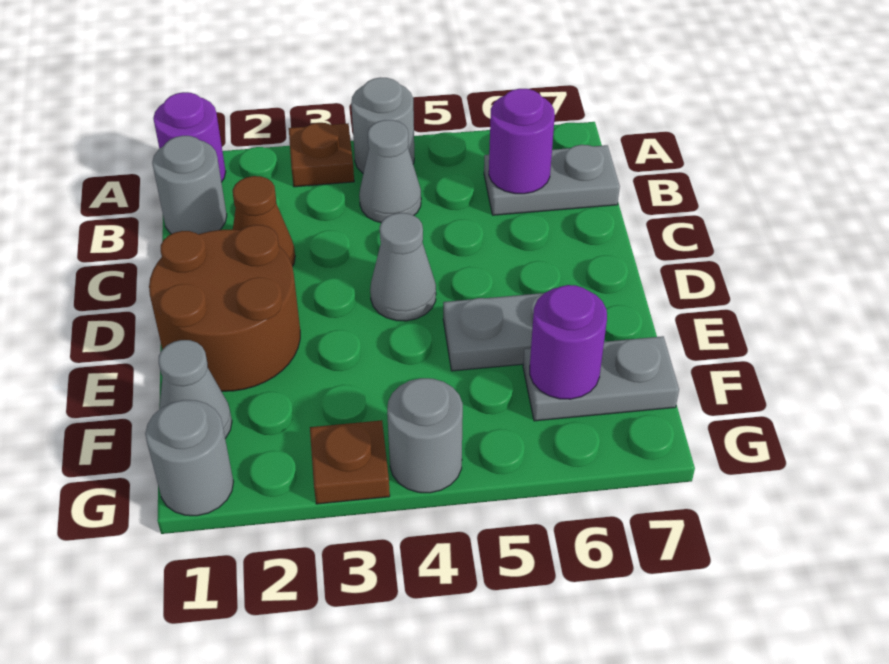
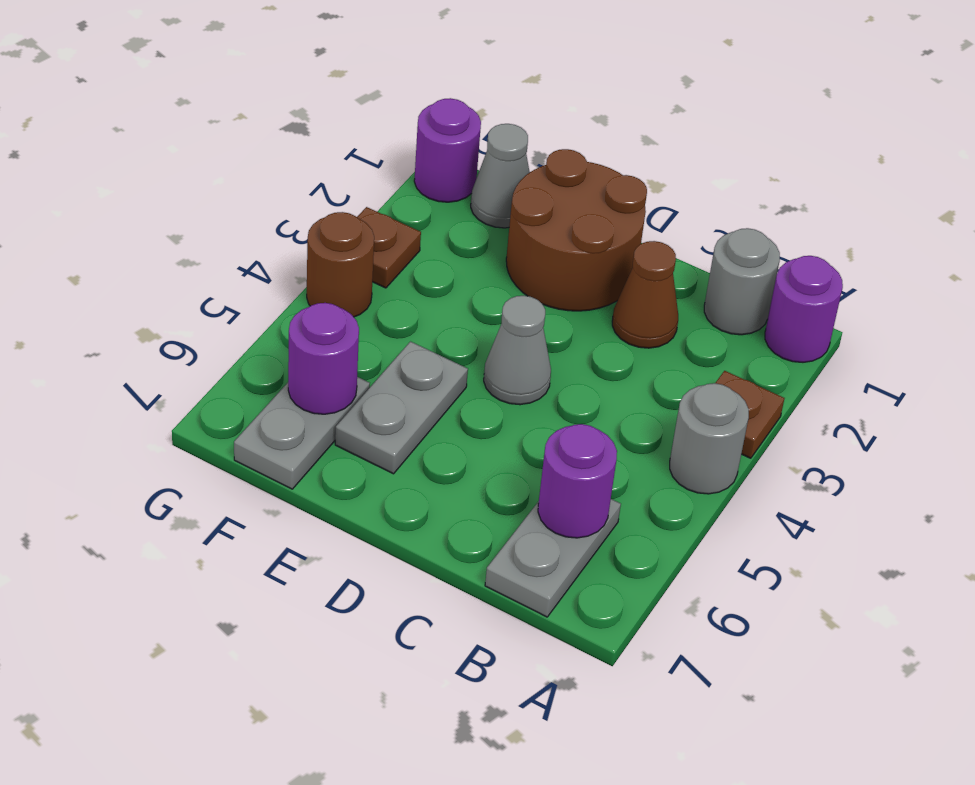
grey cone B4 level 1 -> none
grey round brick G1 level 1 -> purple round brick G1 level 1
grey round brick G4 level 1 -> brown round brick G4 level 1

